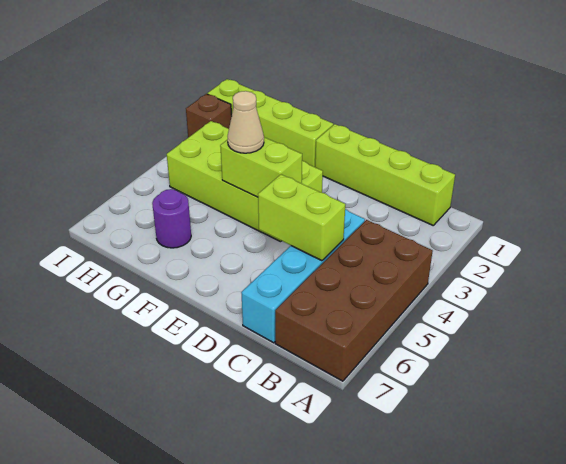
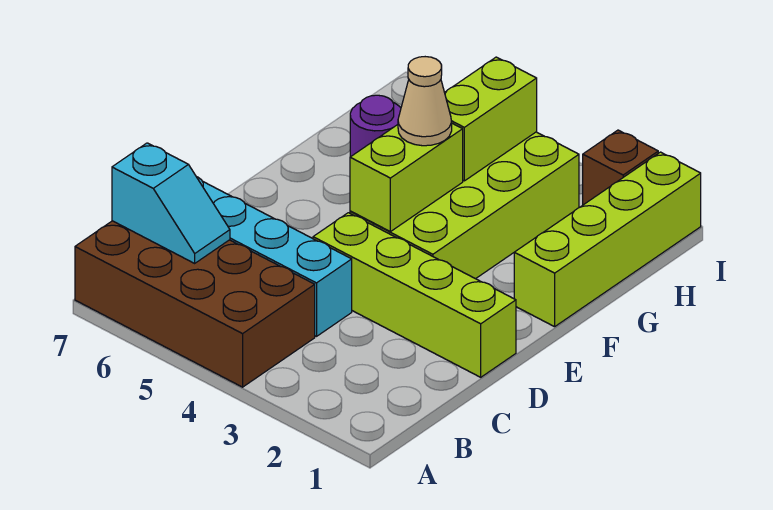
lime brick B1:E1 level 1 -> lime brick D1:D4 level 1
none -> cyan slope B6:B7 level 2 top 7
lime brick C5:D5 level 2 -> lime brick G4:H4 level 2

